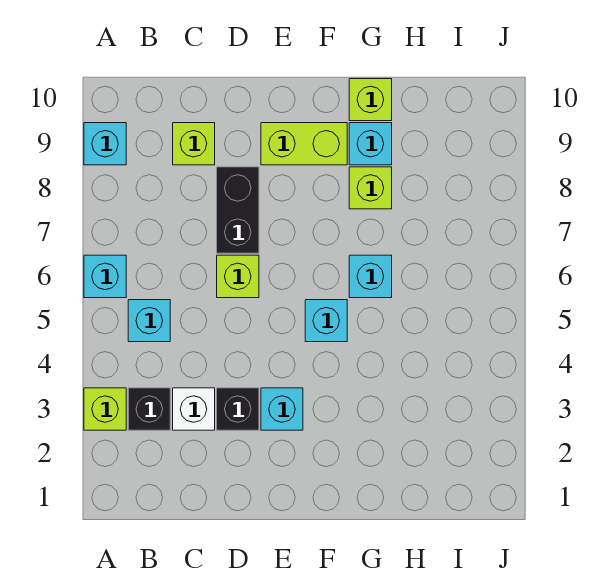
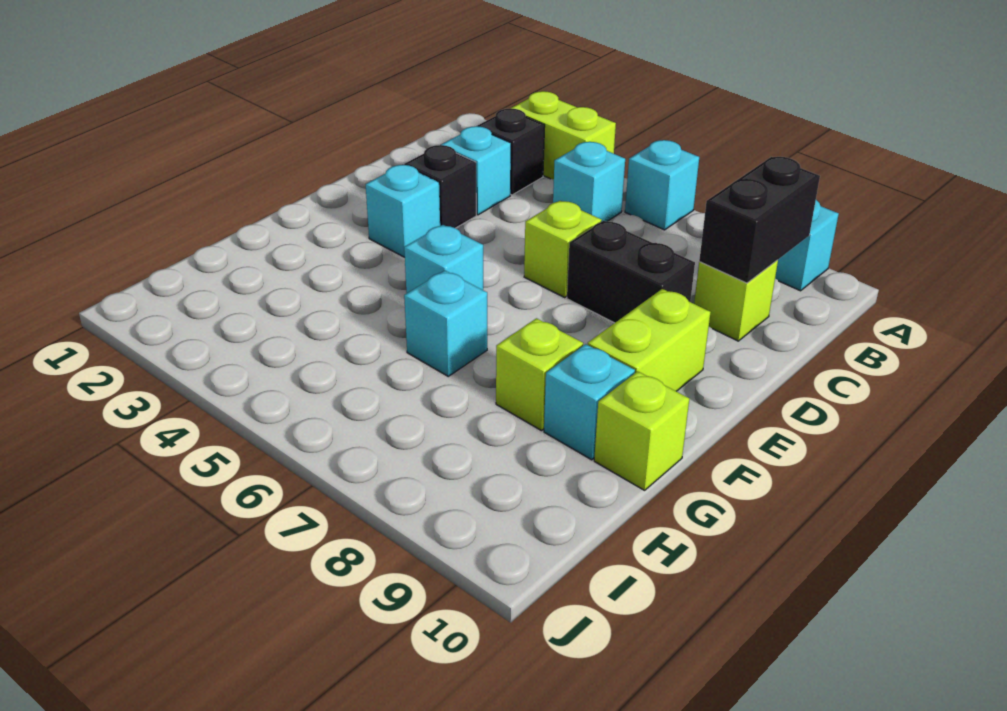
lime brick A3 level 1 -> lime brick A3:A4 level 1
none -> black brick B9:C9 level 2
white brick C3 level 1 -> cyan brick C3 level 1

